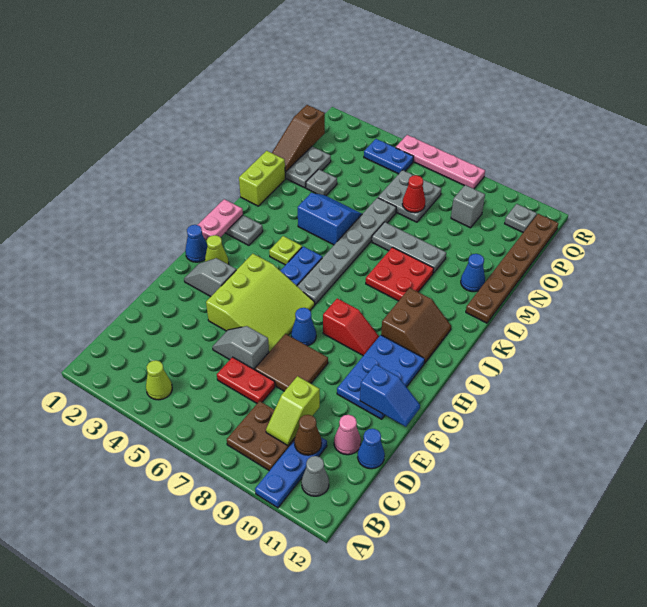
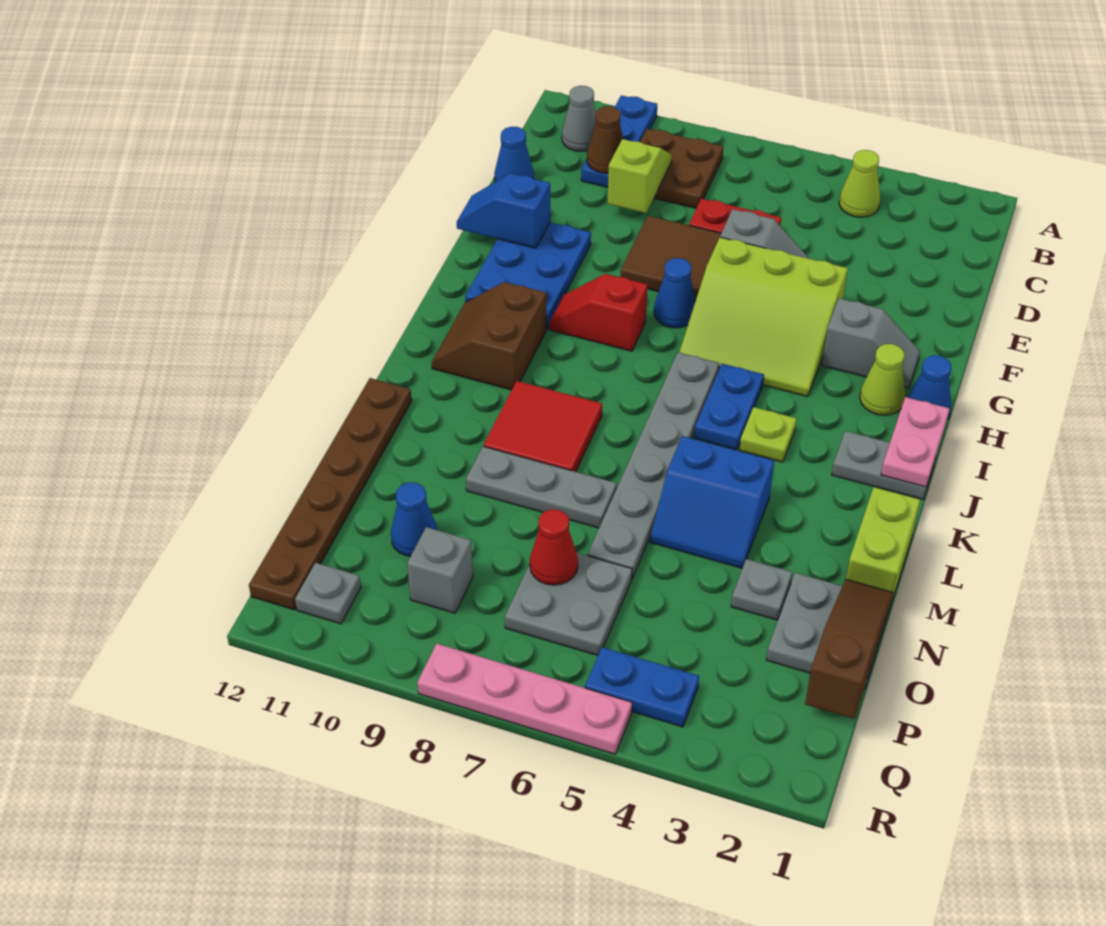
pink cone D11 level 1 -> none
lime slope F4:H6 level 1 top 4 -> lime slope F4:H6 level 1 top F
red plate K8:L9 level 1 -> red tile K8:L9 level 1
blue cone M11 level 1 -> blue cone O10 level 1

